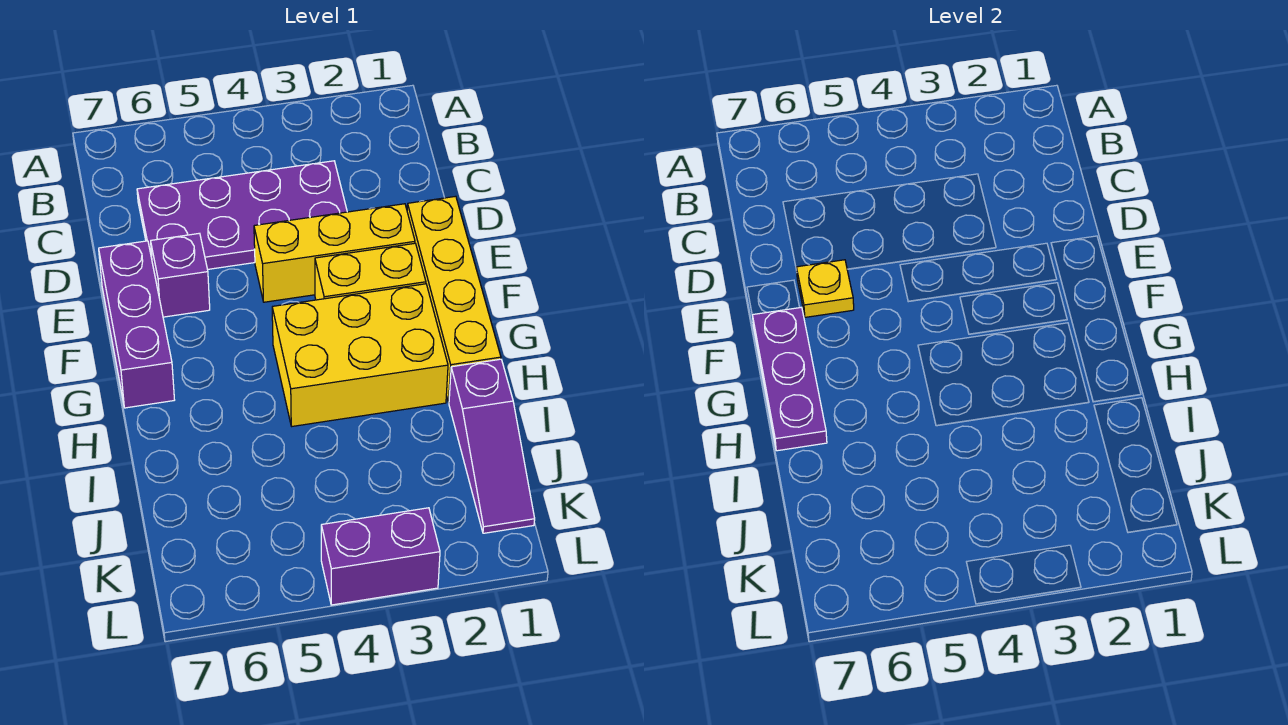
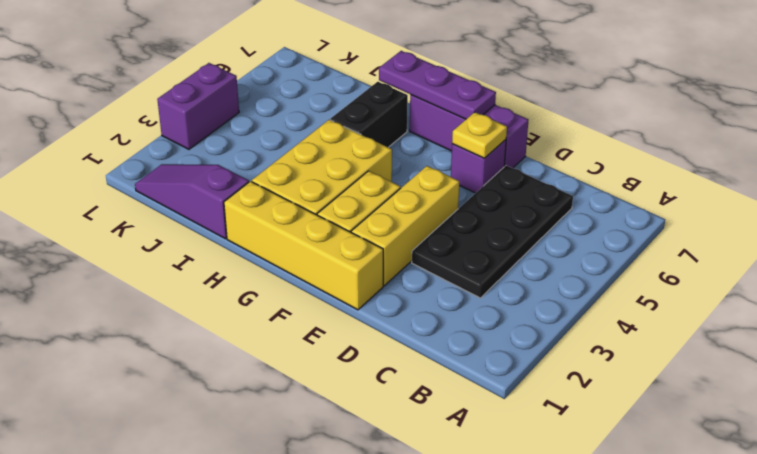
purple plate C3:D6 level 1 -> black plate C3:D6 level 1
none -> black brick H5:H6 level 1

